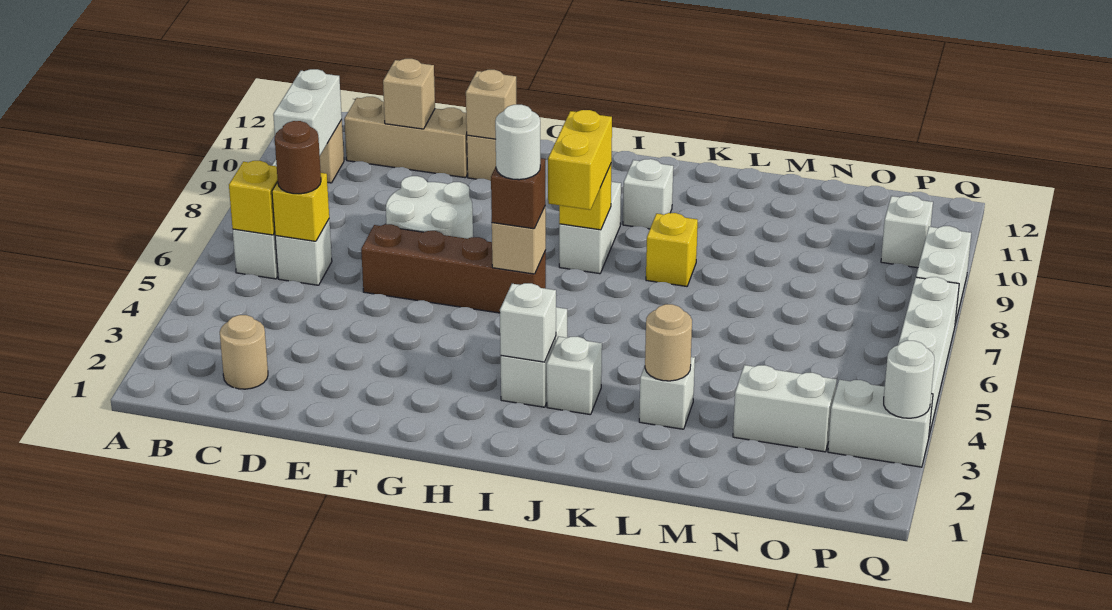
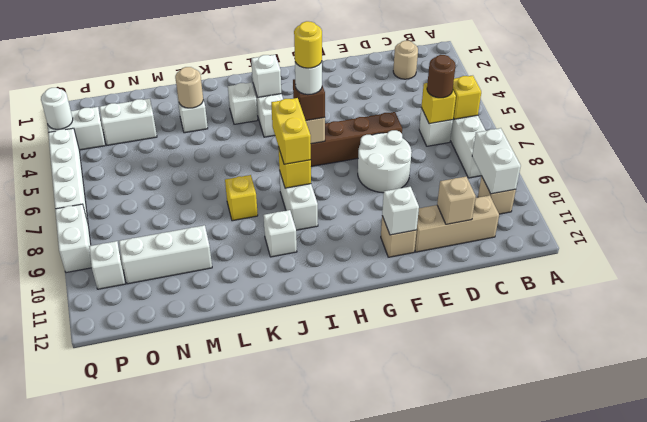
tan brick F11 level 2 -> white brick F11 level 2
none -> yellow round brick H6 level 5
none -> white brick M10:O10 level 1

